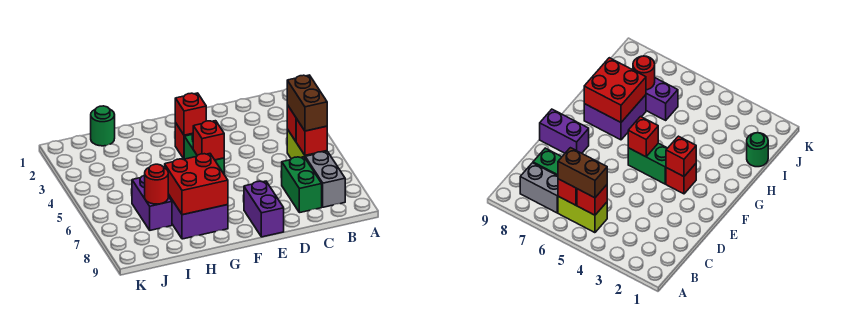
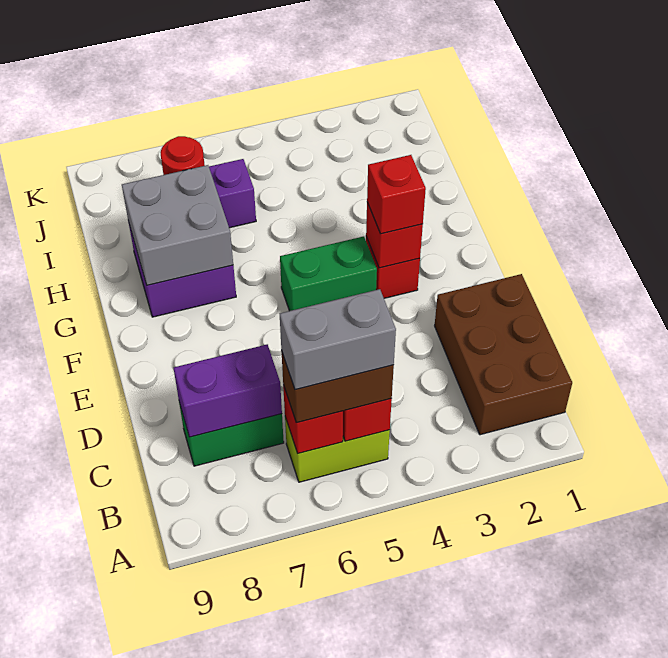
none -> brown brick B1:D2 level 1
grey brick B7:B8 level 1 -> grey brick B5:B6 level 4
purple brick E8:E9 level 1 -> purple brick C7:C8 level 2
red brick F5 level 2 -> red brick F3 level 3
red brick G7:H8 level 2 -> grey brick G7:H8 level 2
green round brick I1 level 1 -> none

